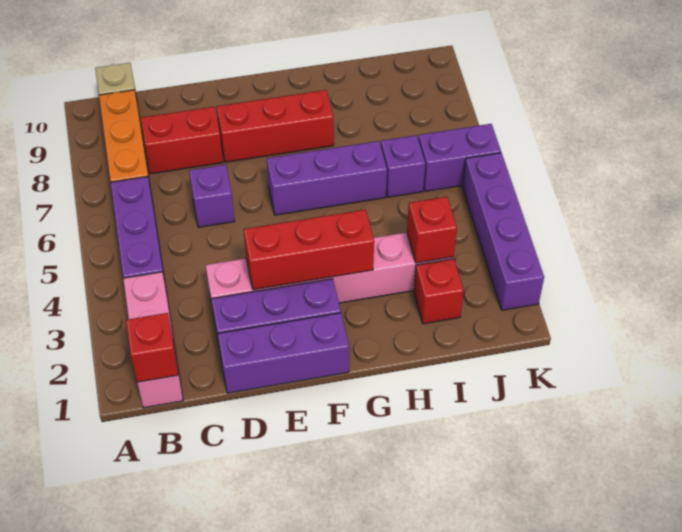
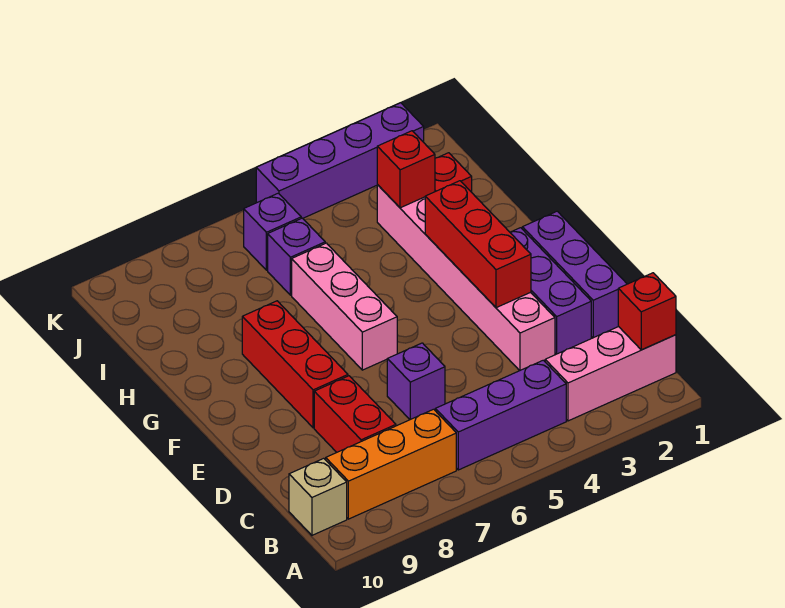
purple brick F6:H6 level 1 -> pink brick F6:H6 level 1
purple brick J6:K6 level 1 -> purple brick J6 level 1

